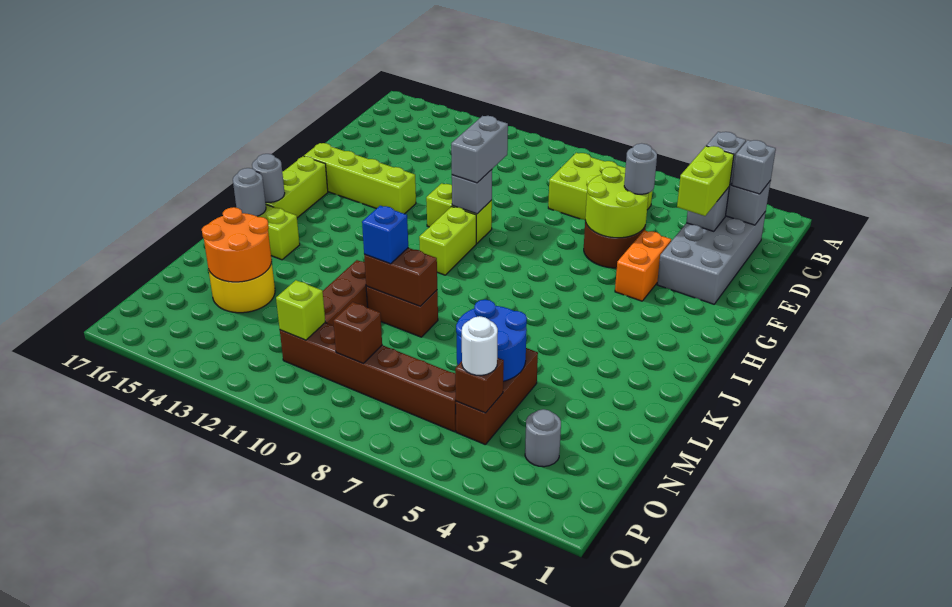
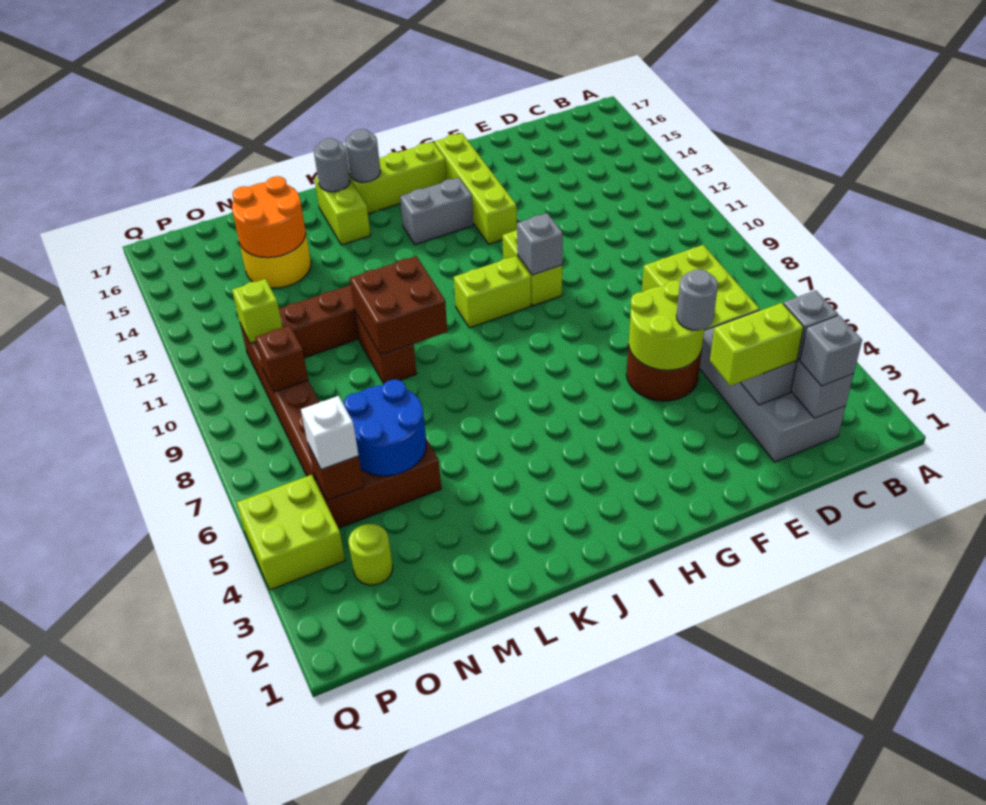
grey brick C2:F3 level 1 -> grey brick C2:D5 level 1
orange brick F4:G4 level 1 -> none
grey brick F10:G10 level 3 -> grey brick H14:I14 level 1
brown brick L9:L10 level 2 -> brown brick K9:L10 level 2
blue brick L10 level 3 -> none
grey round brick O3 level 1 -> lime round brick O3 level 1
white round brick O5 level 3 -> white brick O5 level 3
none -> lime brick P4:Q5 level 1

